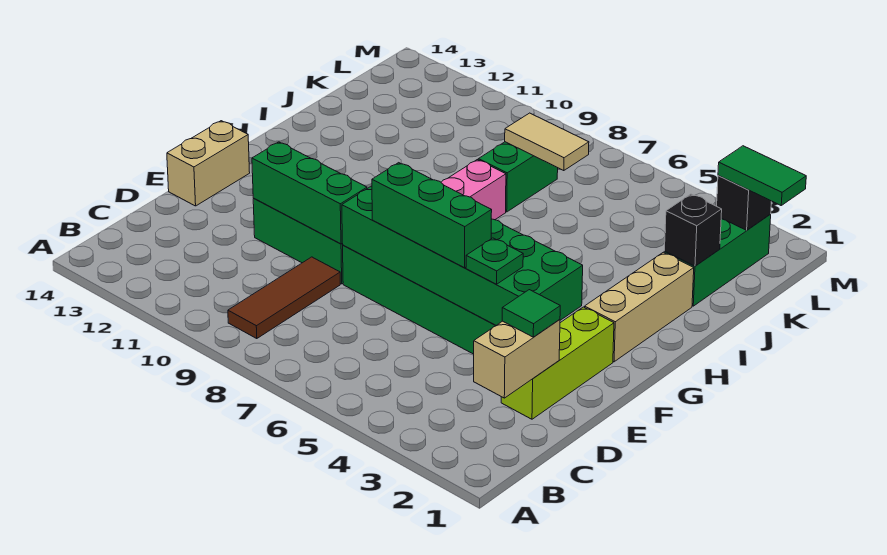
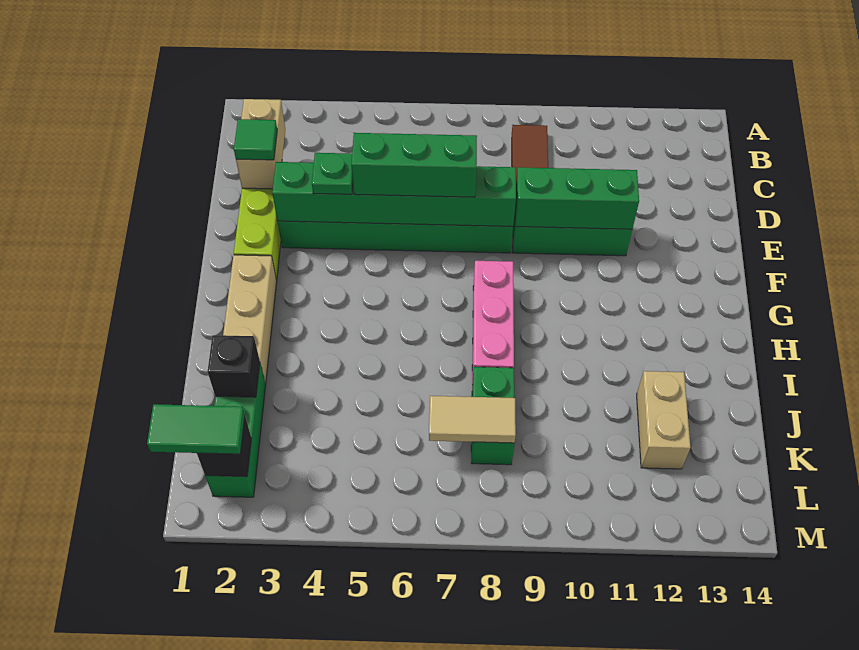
green brick E3:F8 level 2 -> green brick E3:E8 level 2
tan brick E14:F14 level 1 -> tan brick J12:K12 level 1

